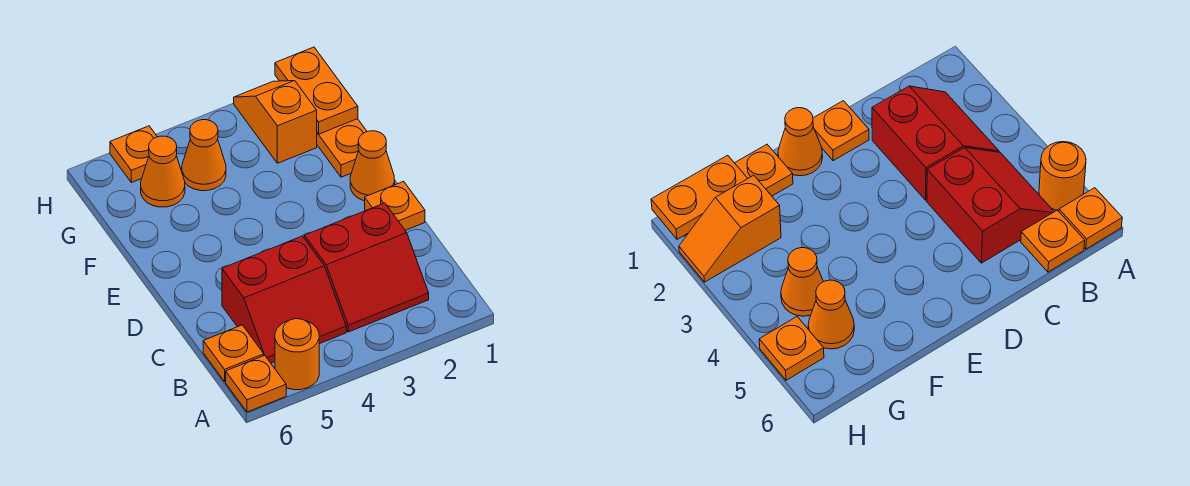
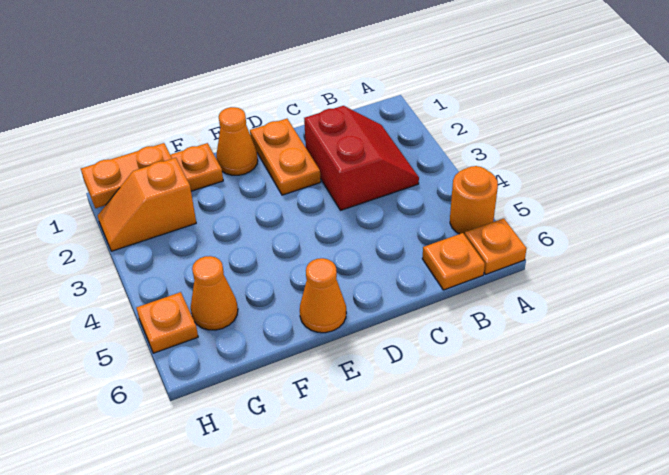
red slope B4:C5 level 1 top C -> none
orange plate D1 level 1 -> orange plate D1:D2 level 1
orange cone G4 level 1 -> orange cone E6 level 1

